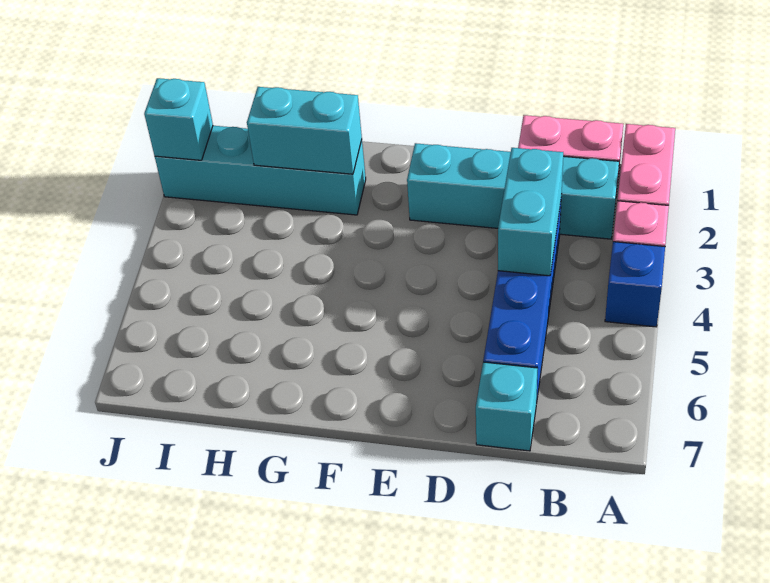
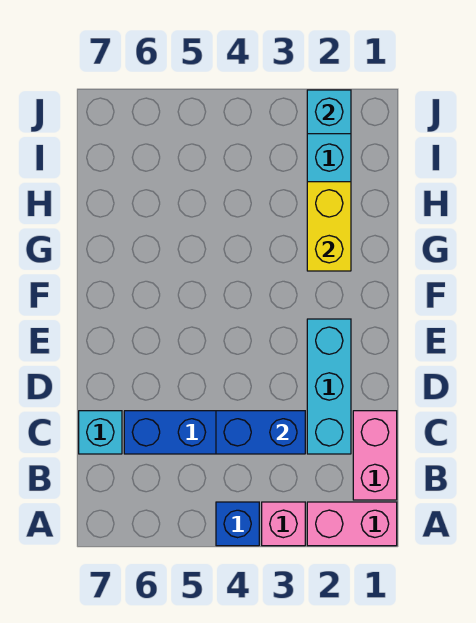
cyan brick B2:E2 level 1 -> cyan brick C2:E2 level 1
cyan brick C3:C4 level 2 -> blue brick C3:C4 level 2
cyan brick G2:H2 level 2 -> yellow brick G2:H2 level 2

